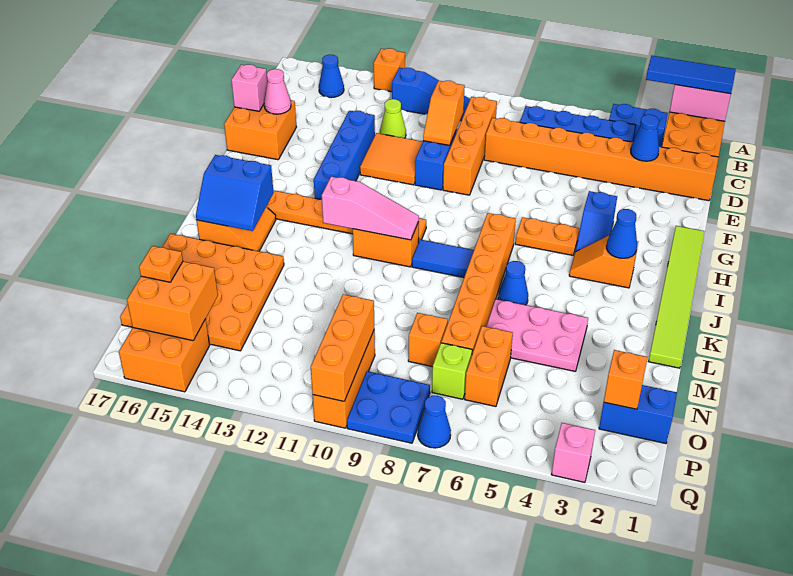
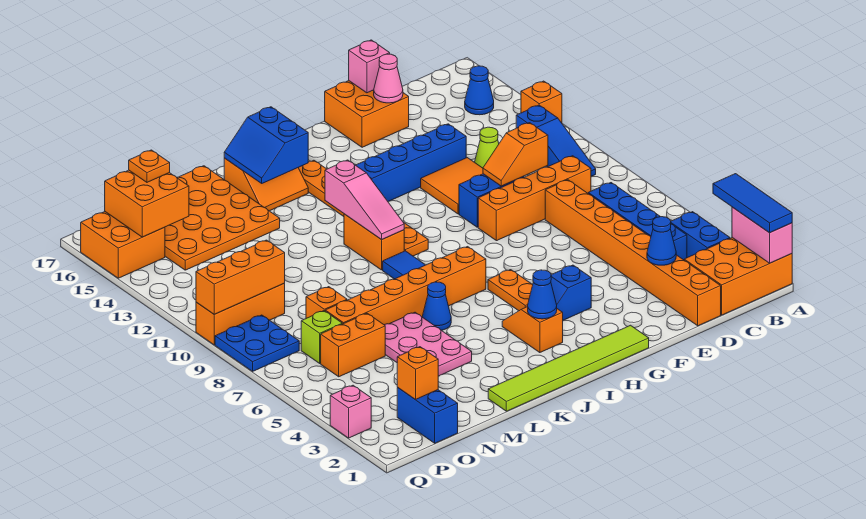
blue cone Q7 level 1 -> none

